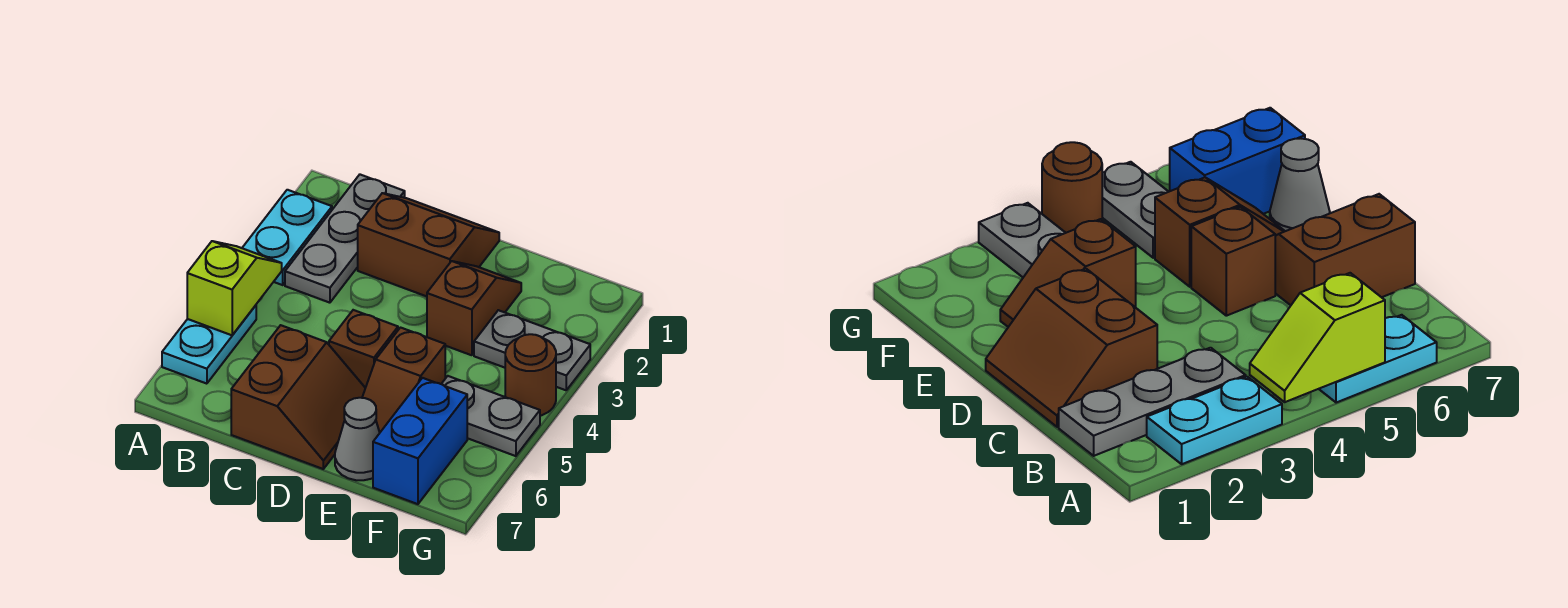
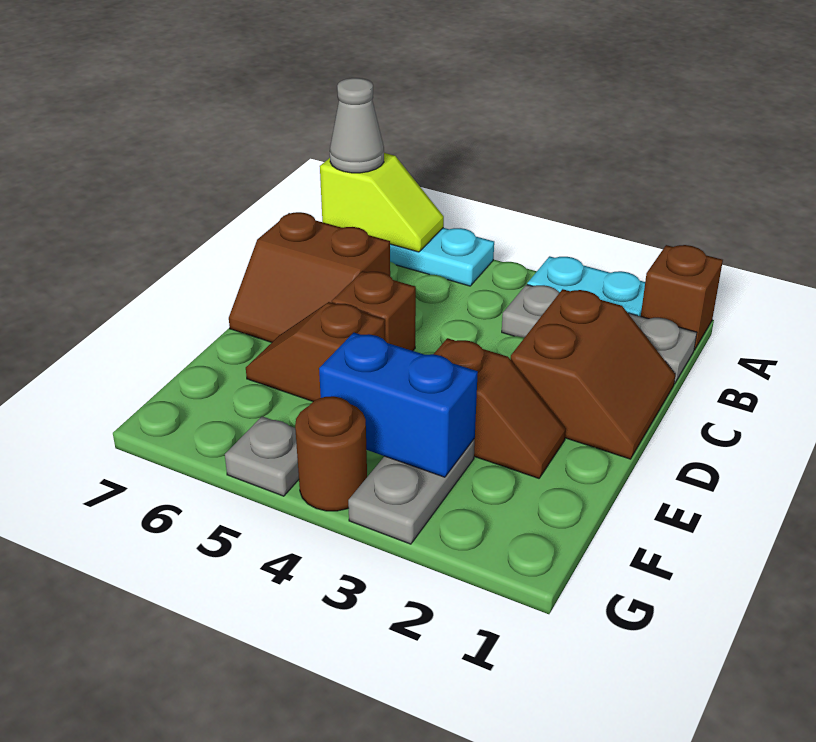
none -> brown brick A1 level 1
lime slope A4:A5 level 2 top 5 -> lime slope A6:A7 level 2 top 7
grey cone E7 level 1 -> grey cone A7 level 3
grey plate F5:G5 level 1 -> grey plate G5 level 1
blue brick F6:F7 level 1 -> blue brick F3:F4 level 2

